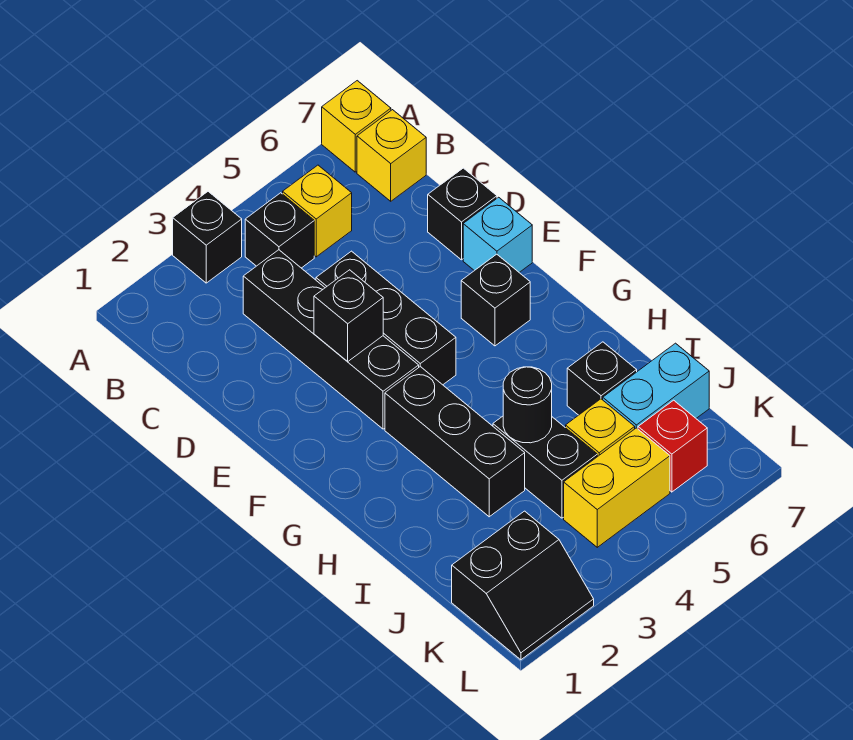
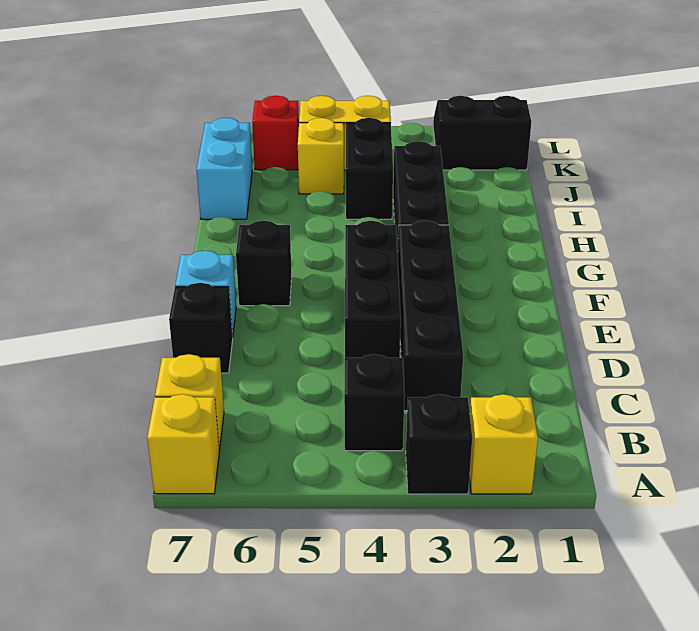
yellow brick B5 level 1 -> yellow brick A2 level 1
black brick E3 level 2 -> none
black round brick I4 level 2 -> none
black brick I6 level 1 -> none
cyan brick J6:J7 level 1 -> cyan brick I7:J7 level 1

